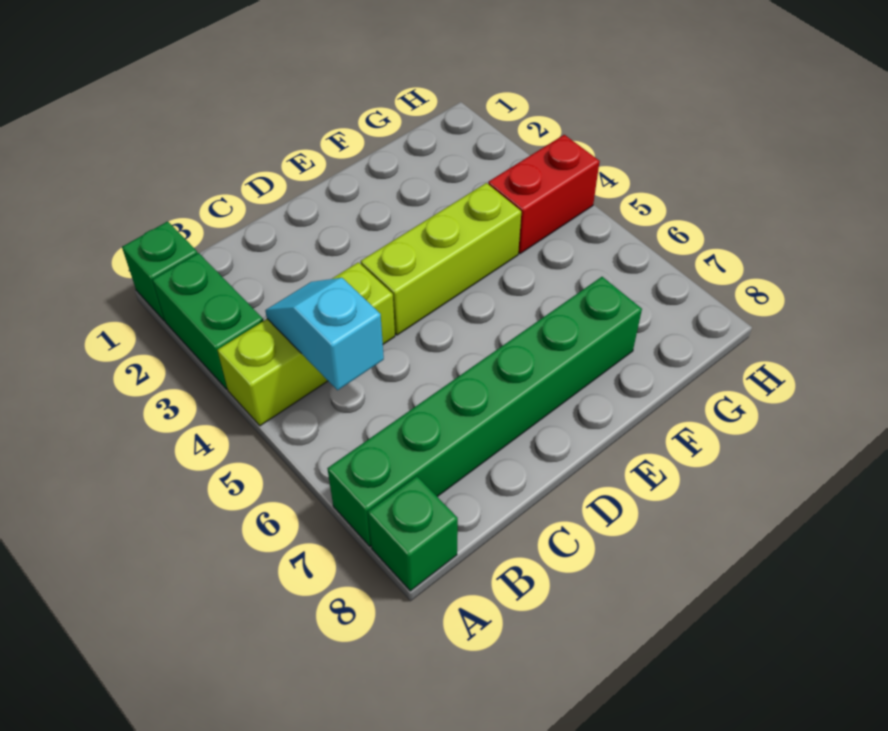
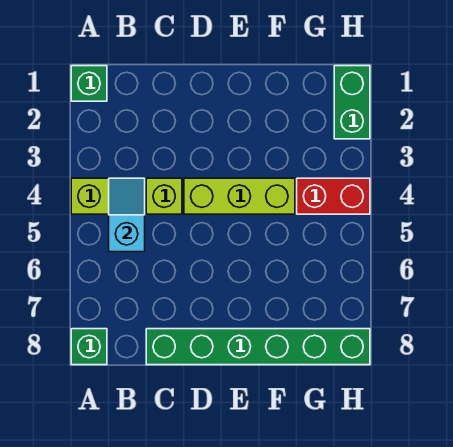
green brick A2:A3 level 1 -> green brick H1:H2 level 1
green brick A7:F7 level 1 -> green brick C8:H8 level 1

